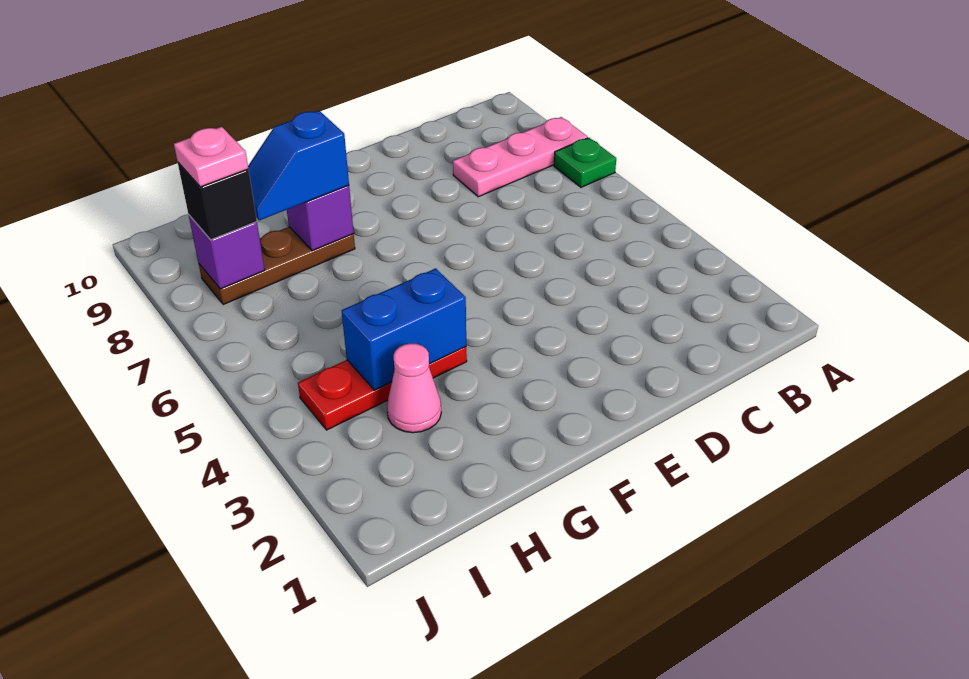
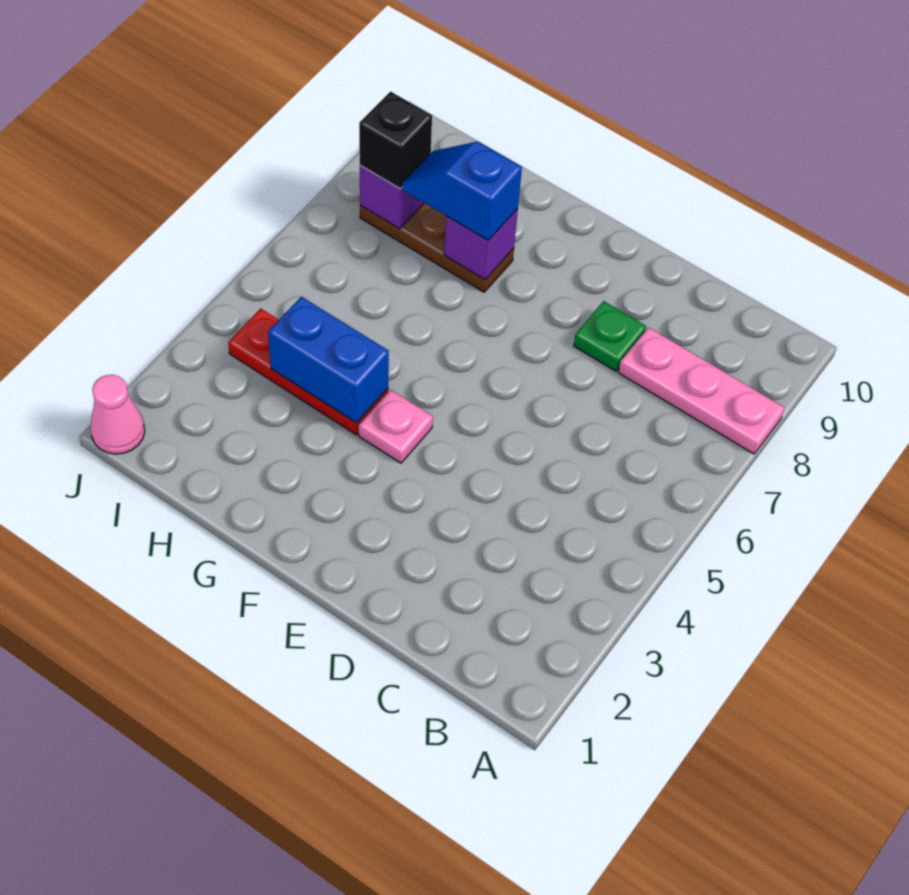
green plate A7 level 1 -> green plate D8 level 1
pink cone H3 level 1 -> pink cone J1 level 1
pink plate I8 level 4 -> pink plate F4 level 1

